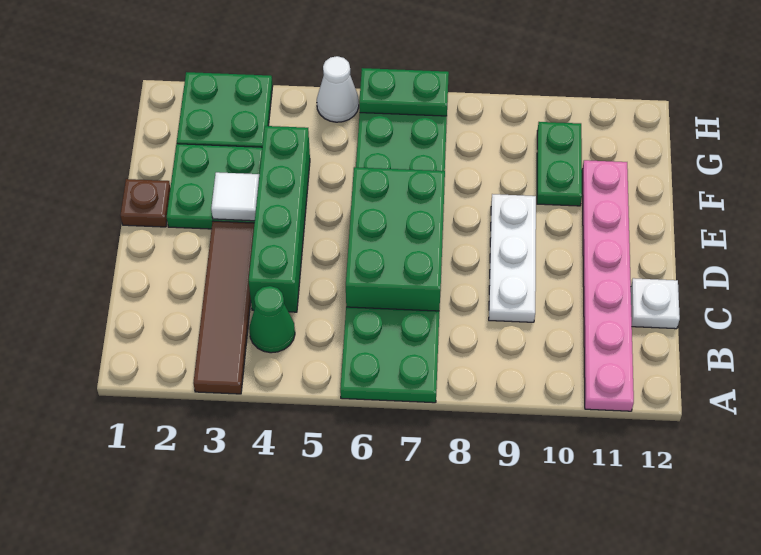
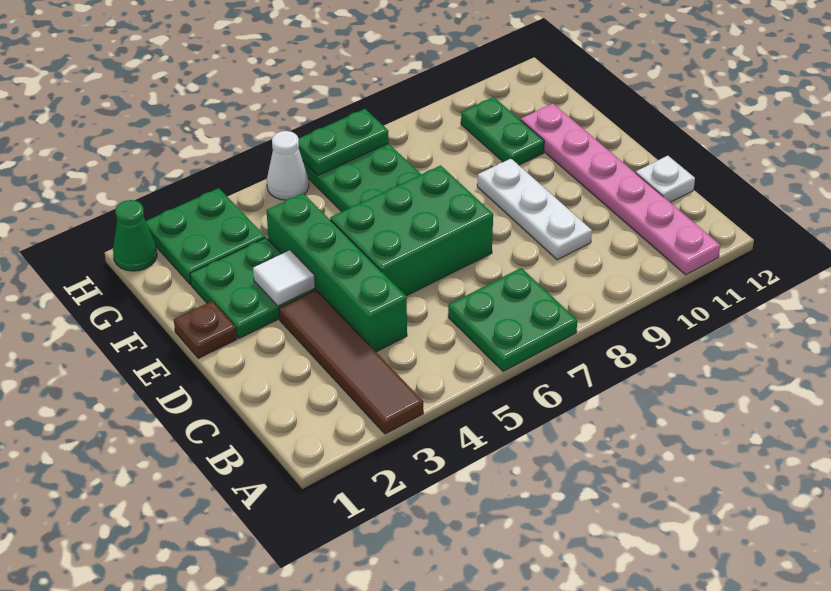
green cone B4 level 1 -> green cone H1 level 1
green brick C6:E7 level 1 -> green brick D5:E7 level 1

